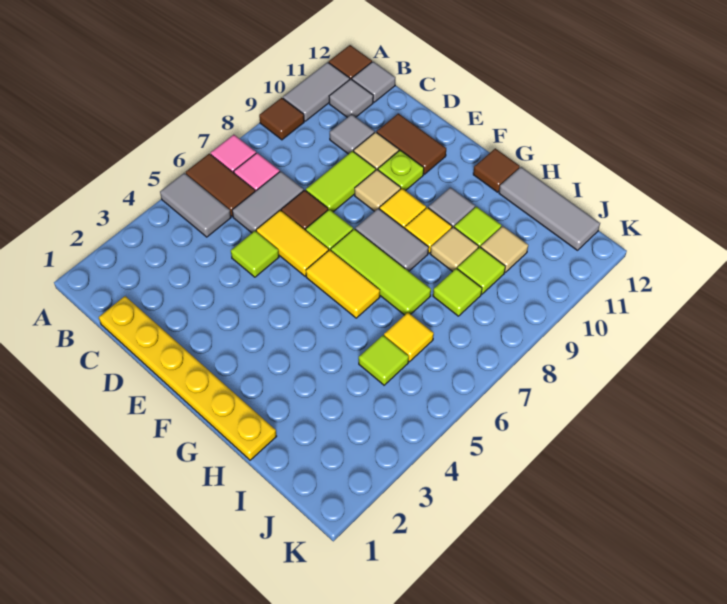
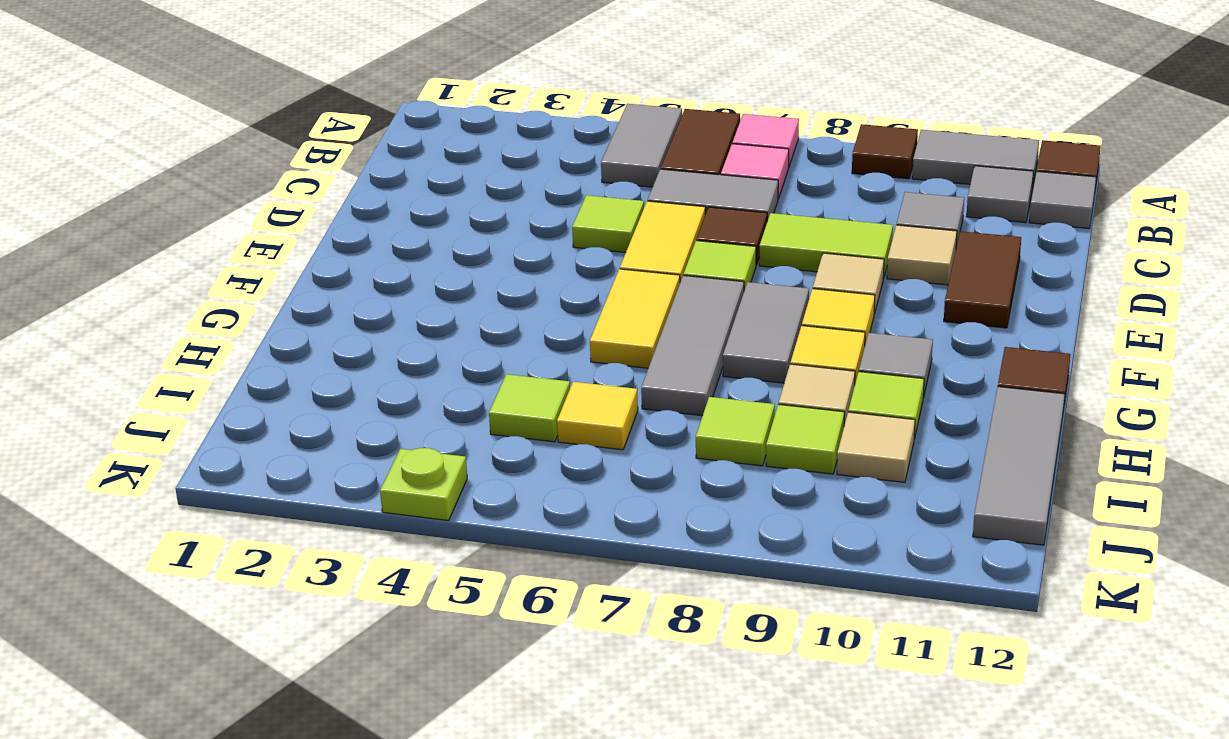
yellow plate C1:H1 level 1 -> none
lime plate E10 level 1 -> lime plate K4 level 1
lime tile F7:H7 level 1 -> grey tile F7:H7 level 1

